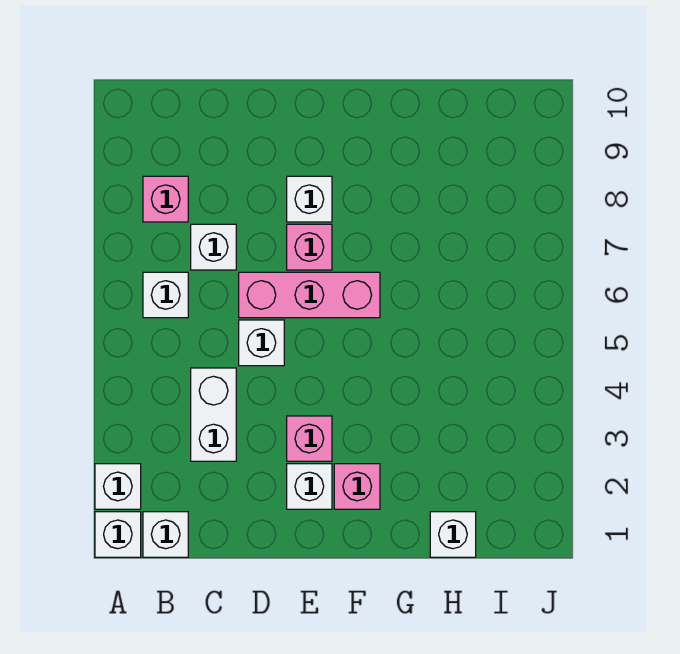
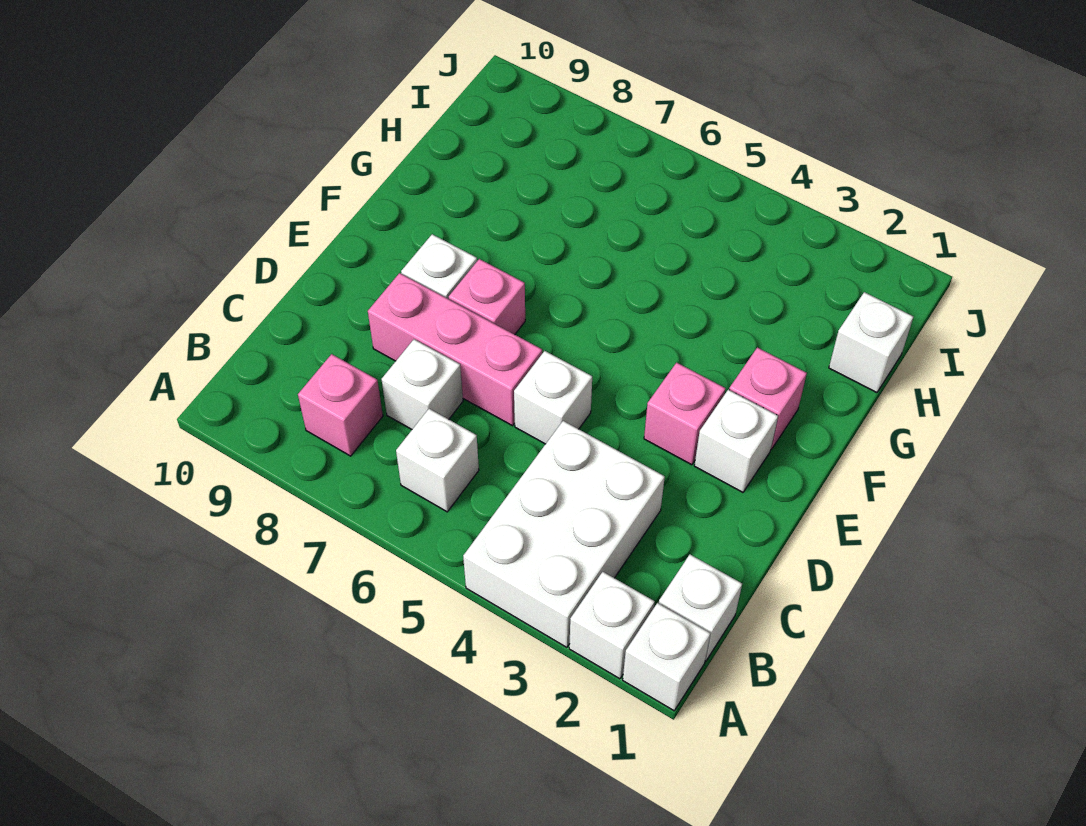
white brick C3:C4 level 1 -> white brick A3:C4 level 1
pink brick D6:F6 level 1 -> pink brick D6:D8 level 1

